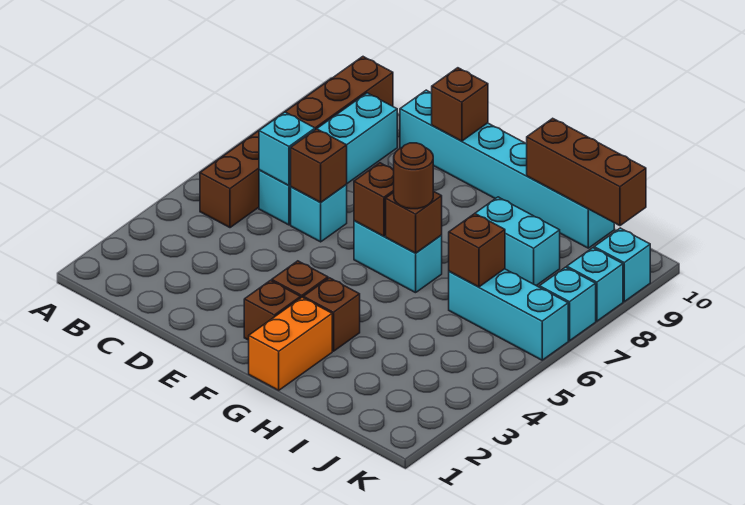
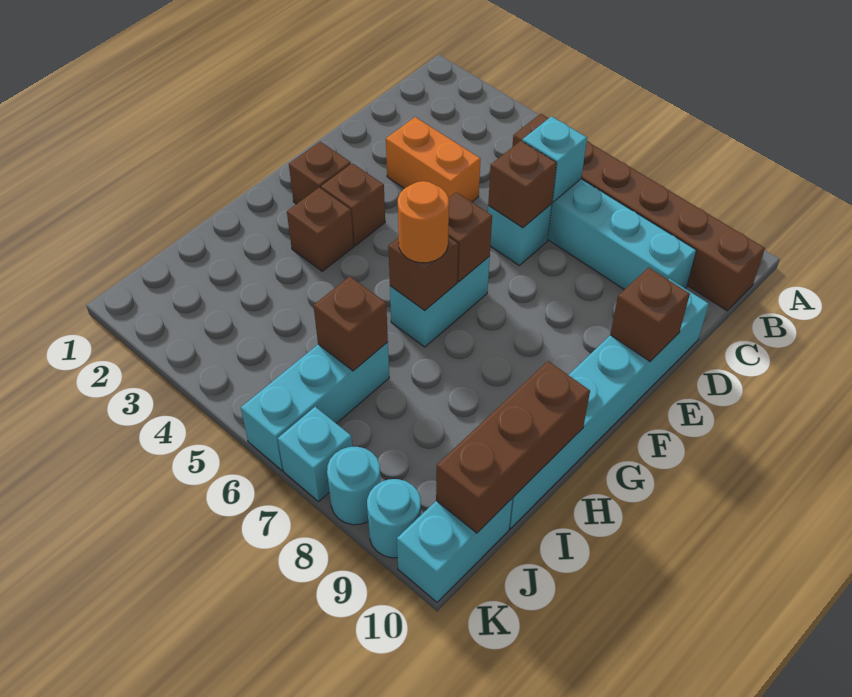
orange brick G1:G2 level 1 -> orange brick D3:D4 level 1
brown round brick G6 level 3 -> orange round brick G6 level 3
cyan brick H8:I8 level 1 -> cyan brick J10:K10 level 1
cyan brick K8 level 1 -> cyan round brick K8 level 1
cyan brick K9 level 1 -> cyan round brick K9 level 1

